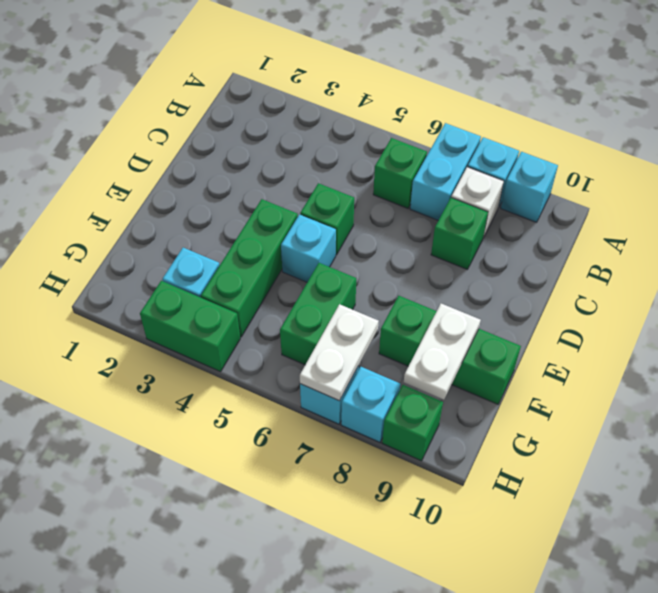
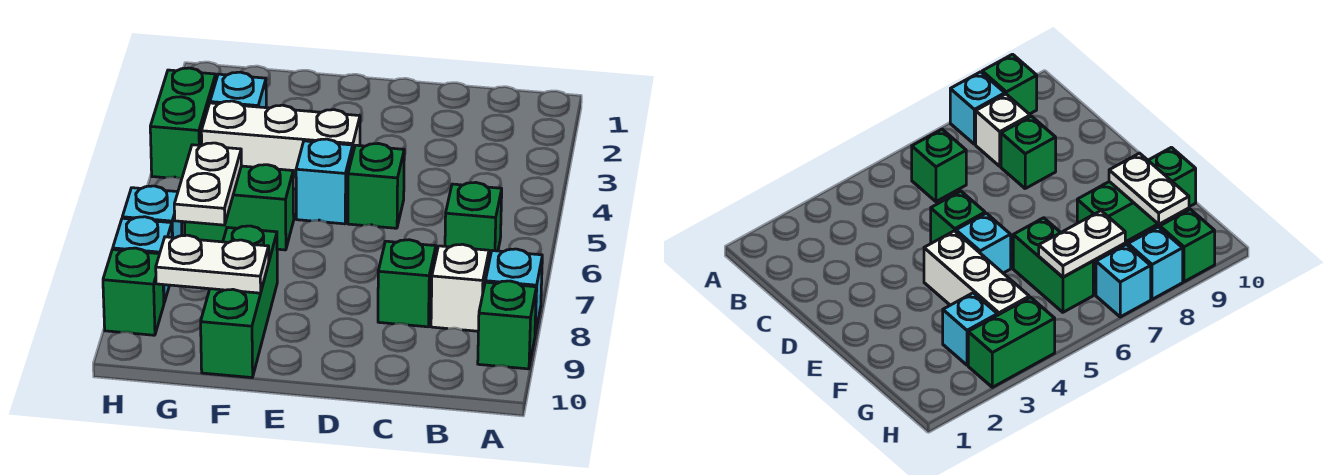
cyan brick A7:B7 level 1 -> none
cyan brick A9 level 1 -> green brick A9 level 1
green brick E4:G4 level 1 -> white brick E4:G4 level 1
white plate G7:H7 level 2 -> white plate G6:G7 level 2

